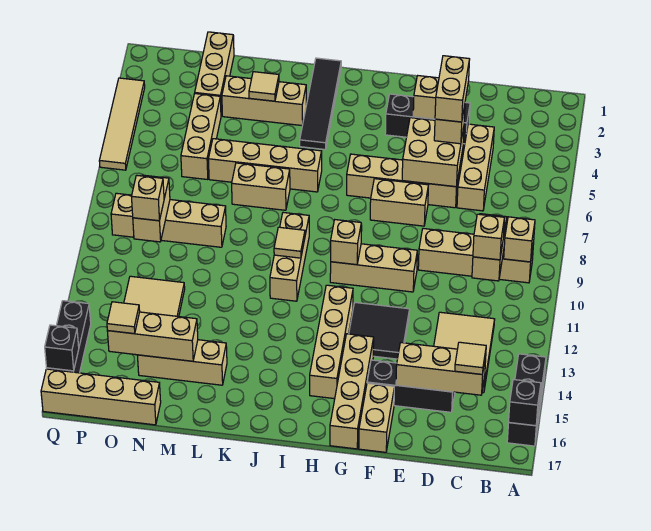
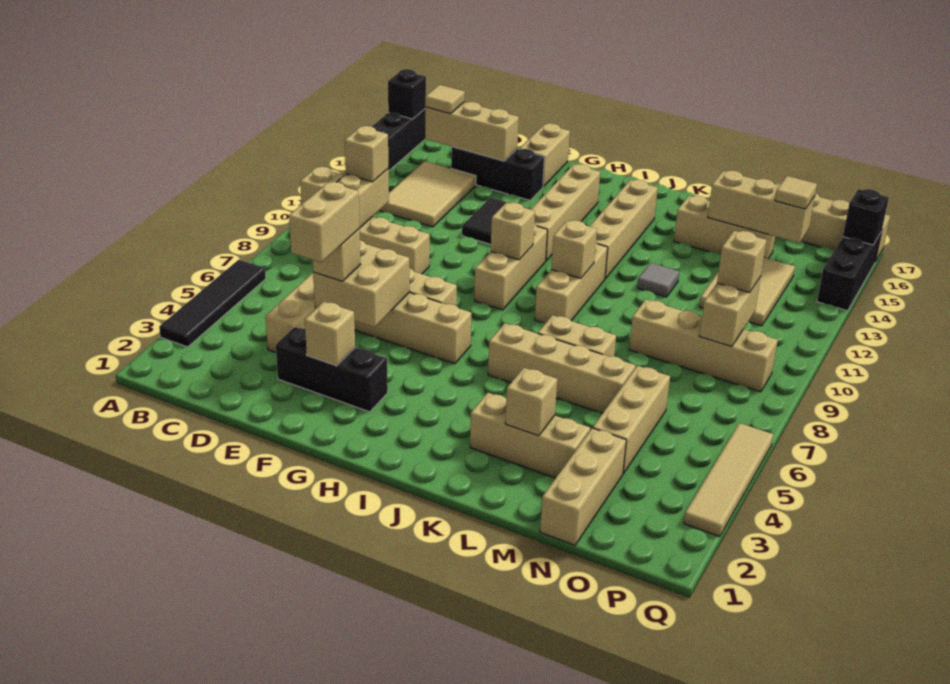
tan brick F10:H10 level 1 -> tan brick H9:H11 level 1
tan brick G14:G17 level 1 -> tan brick J12:J15 level 1
black tile J1:J4 level 1 -> black tile A3:A6 level 1
tan tile J10 level 2 -> tan brick J10 level 2
tan tile L3 level 2 -> tan brick L3 level 2
none -> grey tile L12 level 1

